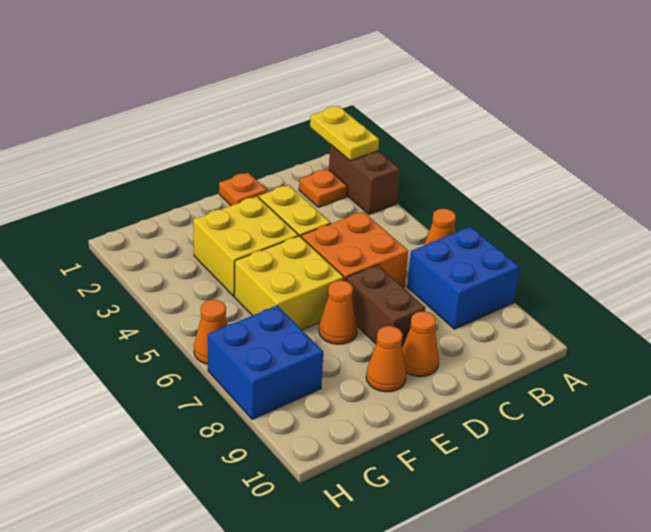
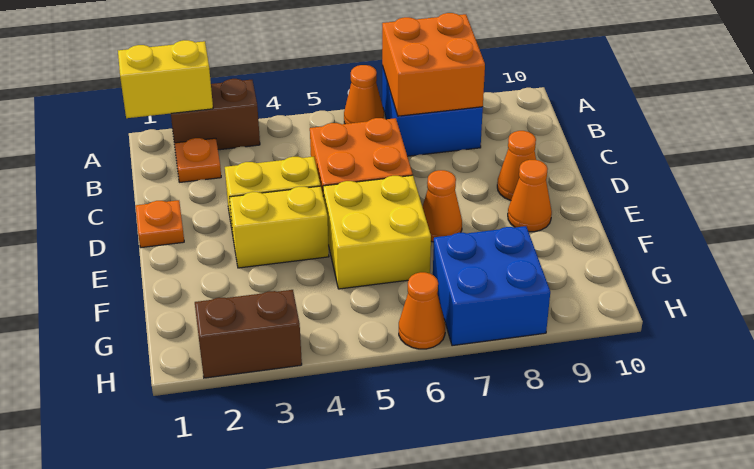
yellow plate A1:A2 level 2 -> yellow brick A1:A2 level 2
none -> orange brick A7:B8 level 2
brown brick D7:D8 level 1 -> brown brick H2:H3 level 1
yellow brick E3:F4 level 1 -> yellow brick E3:E4 level 1

